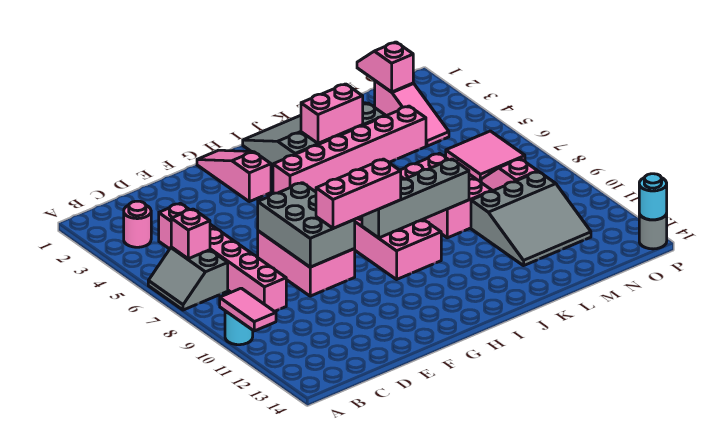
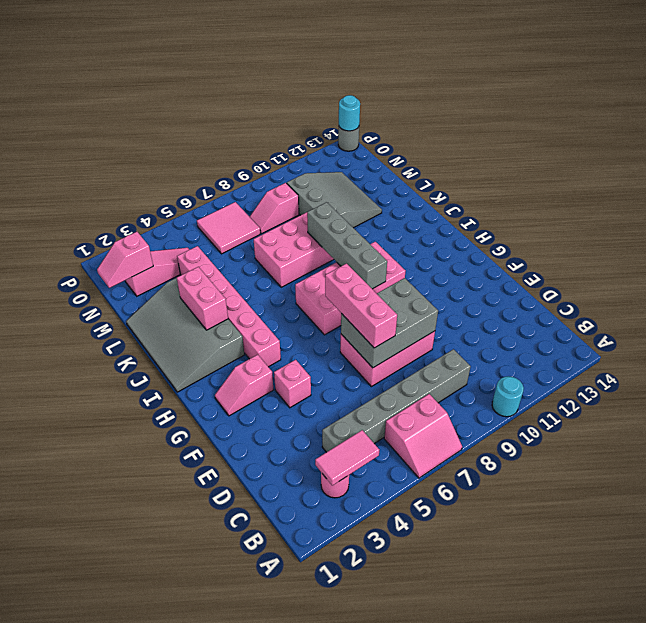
grey slope A6:B7 level 1 top B -> pink slope A6:B7 level 1 top B
pink tile A10:A11 level 2 -> pink tile B3:B4 level 2
pink brick B6 level 2 -> pink brick F4 level 1
pink brick C4:C9 level 1 -> grey brick C4:C9 level 1
pink brick F9:H9 level 3 -> pink brick E7:G7 level 3
pink slope G1:G3 level 1 top 3 -> pink slope G2:G3 level 1 top 3

